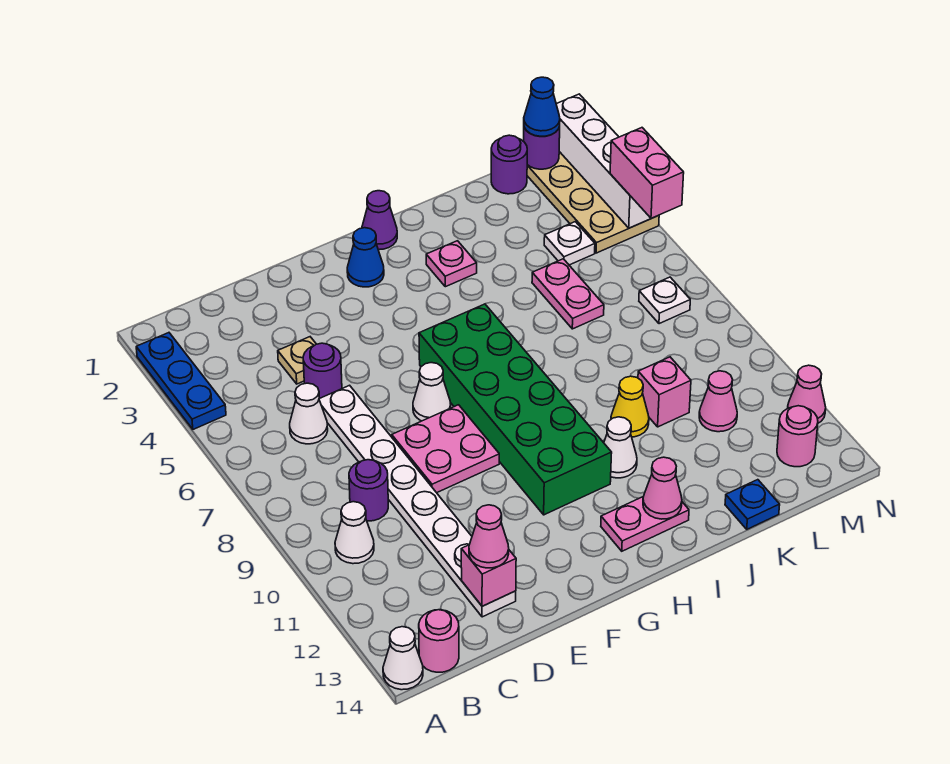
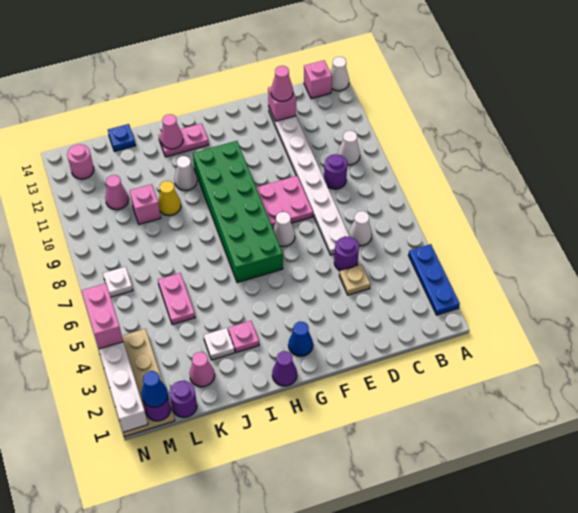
pink round brick B14 level 1 -> pink brick B14 level 1
white plate L4 level 1 -> white plate J3 level 1
pink cone N12 level 1 -> pink cone K2 level 1

